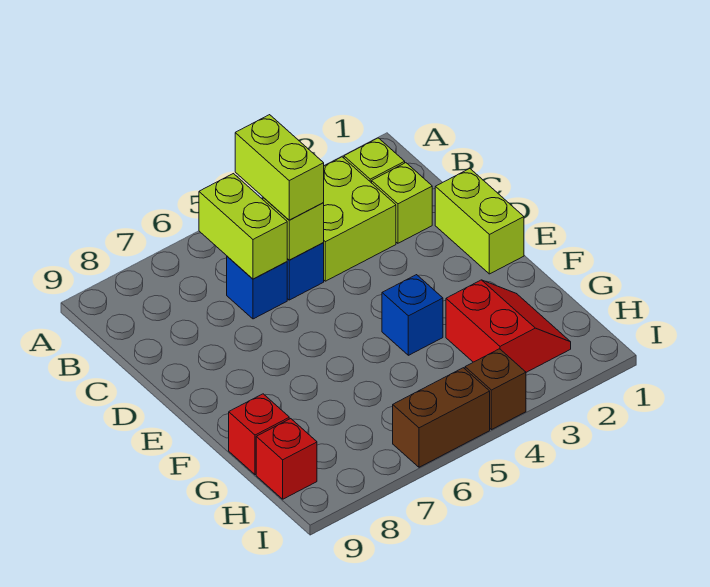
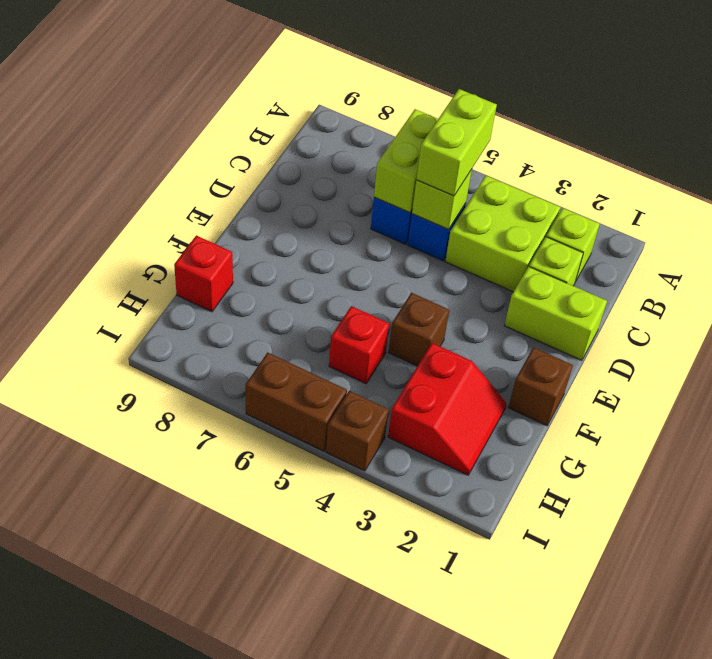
lime brick D1:E1 level 1 -> lime brick D1:D2 level 1
none -> brown brick F1 level 1
blue brick F4 level 1 -> brown brick F4 level 1
red brick H9 level 1 -> red brick G5 level 1

